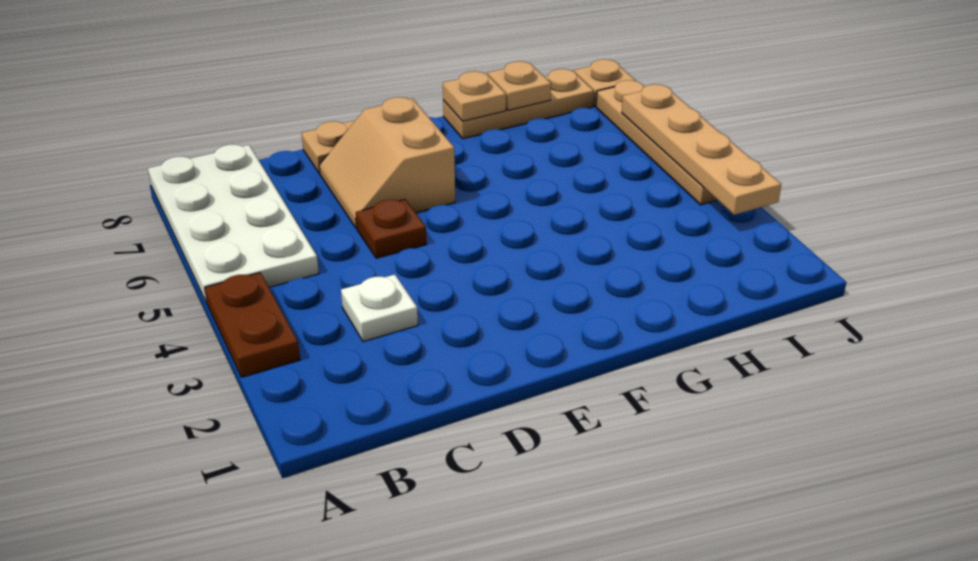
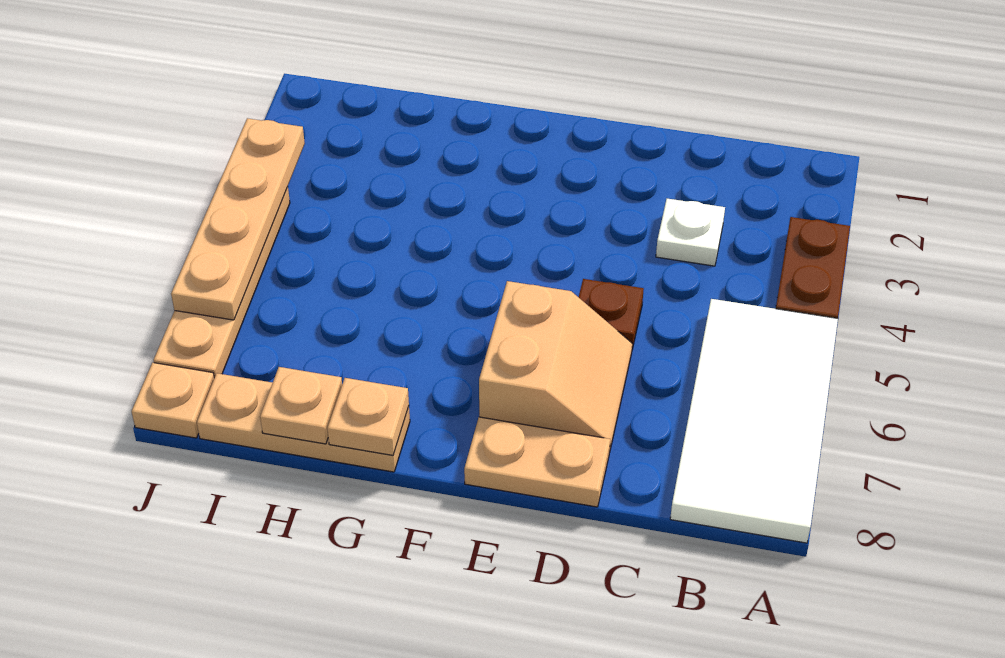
white plate A5:B8 level 1 -> white tile A5:B8 level 1

